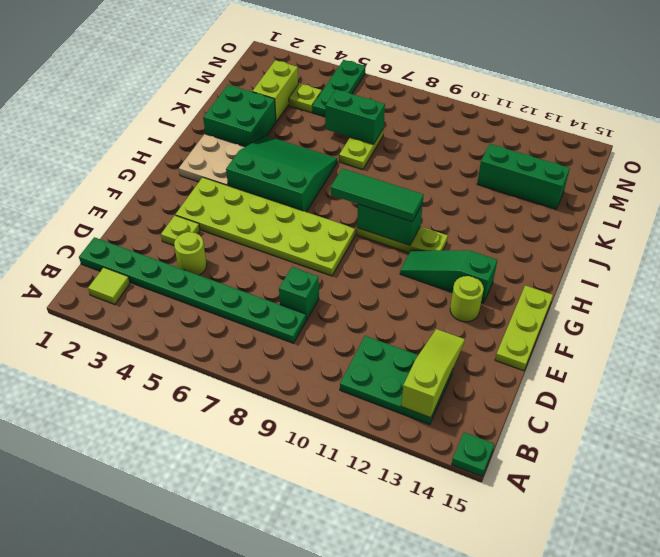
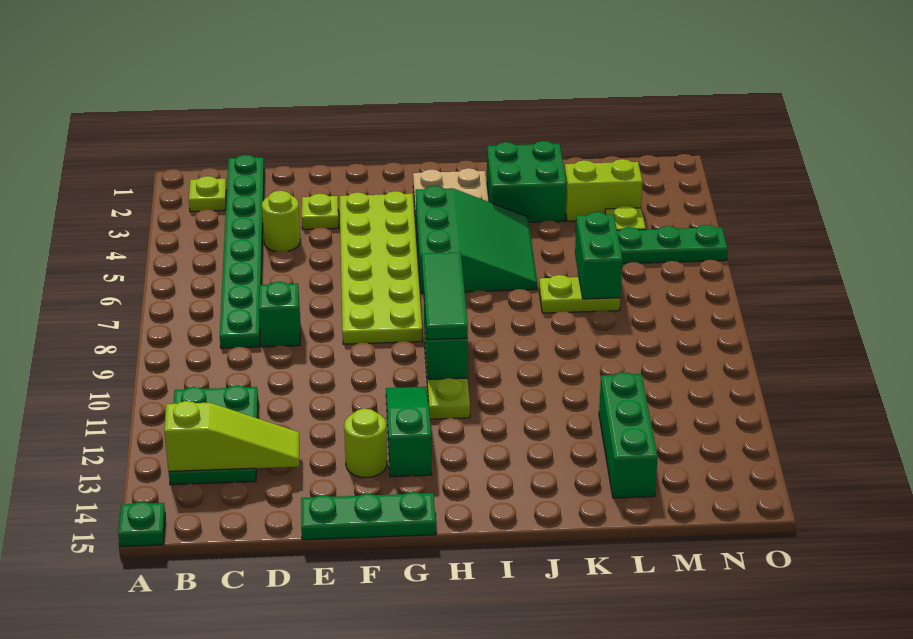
lime tile B2 level 1 -> lime plate B2 level 1
lime plate E15:G15 level 1 -> green plate E15:G15 level 1

